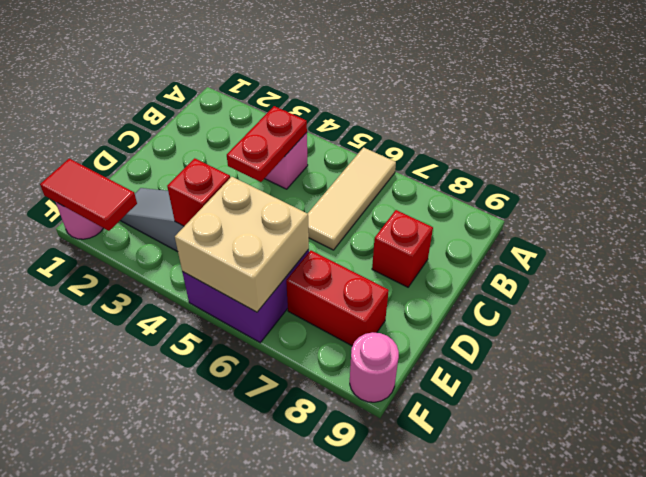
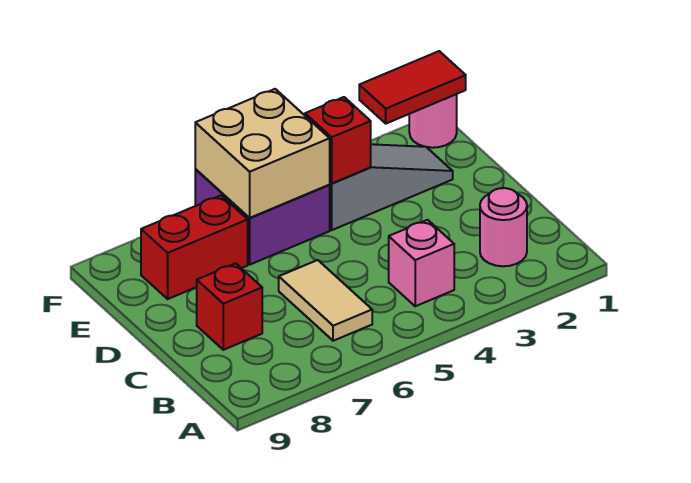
tan tile A6:C6 level 1 -> tan tile B6:C6 level 1
red plate B4:C4 level 2 -> none
pink round brick F9 level 1 -> pink round brick B2 level 1

